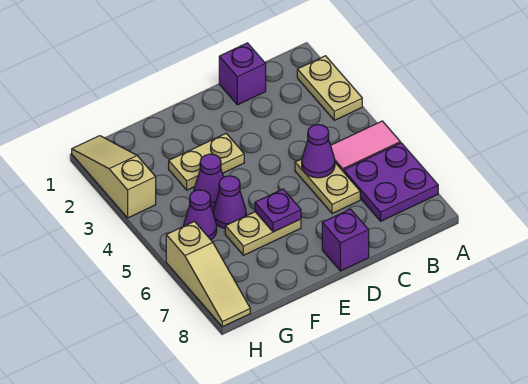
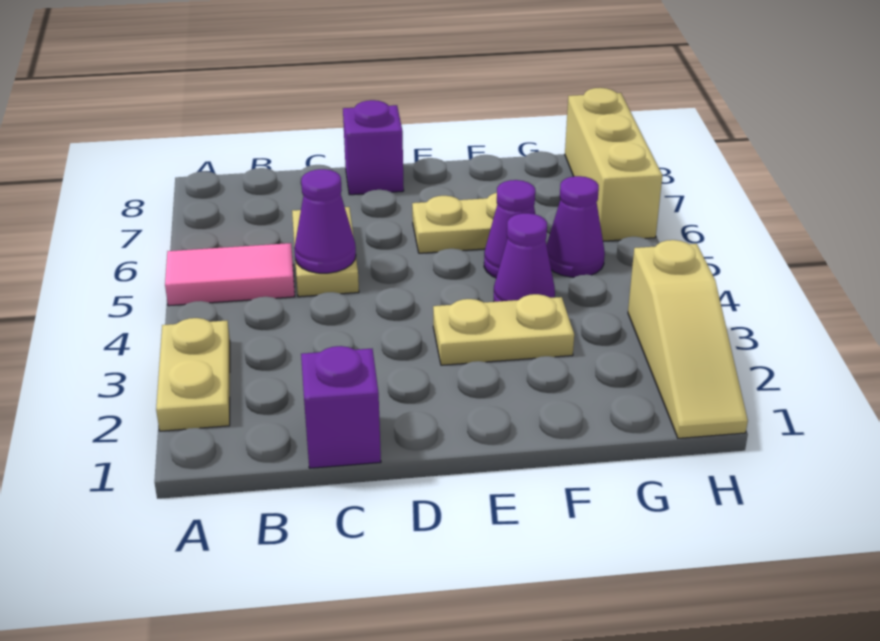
purple plate A6:B7 level 1 -> none
purple plate E6 level 2 -> none
tan slope H6:H8 level 1 top 6 -> tan brick H6:H8 level 1

